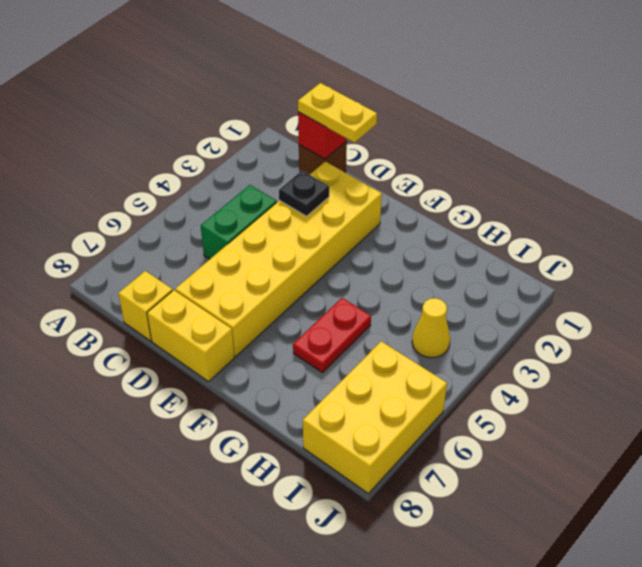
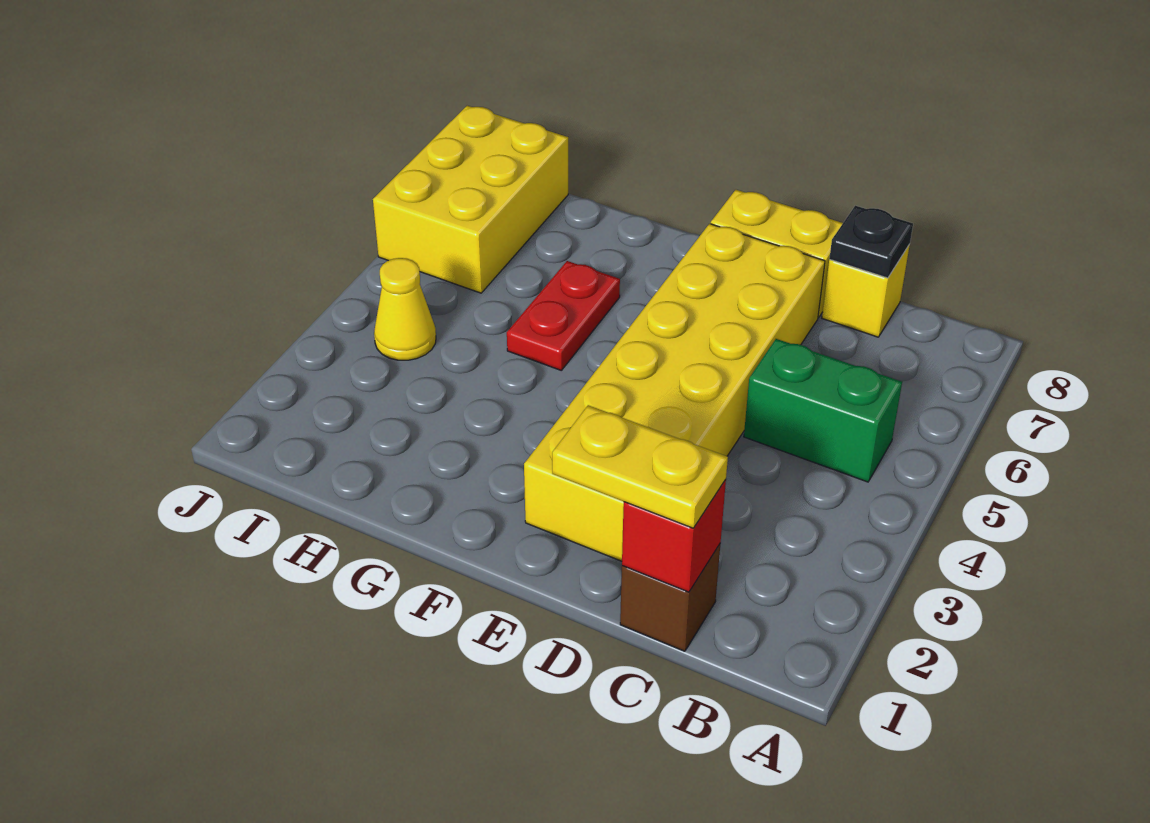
green brick C4:C5 level 1 -> green brick B5:C5 level 1
black plate D3 level 2 -> black plate C8 level 2

